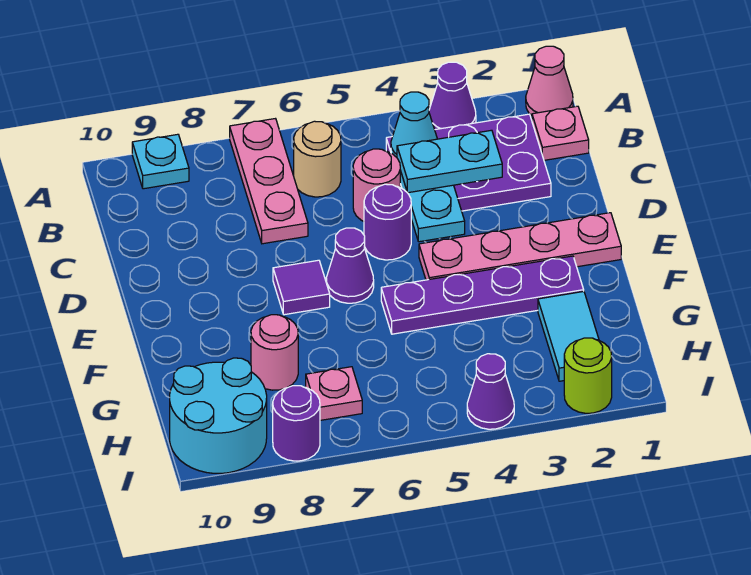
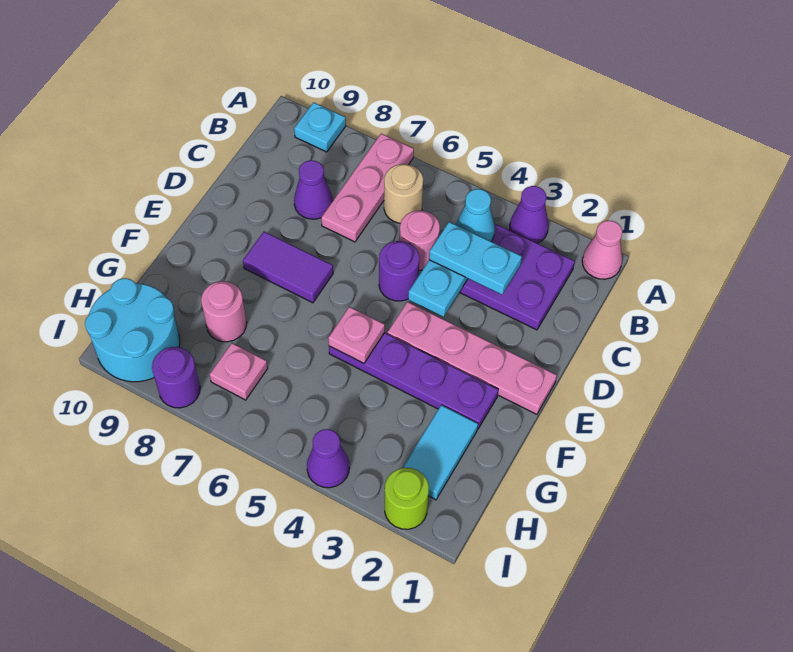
pink plate B1 level 1 -> pink plate F5 level 2
purple cone E6 level 1 -> purple cone C8 level 1
purple tile E7 level 1 -> purple tile E7:E8 level 1

